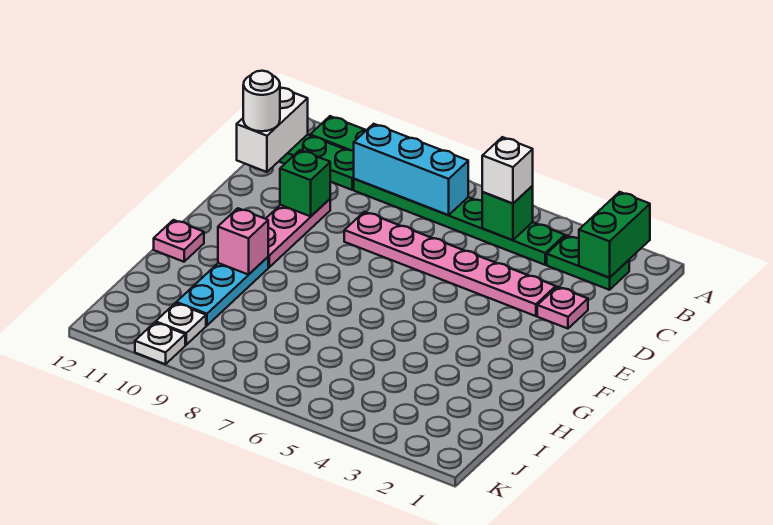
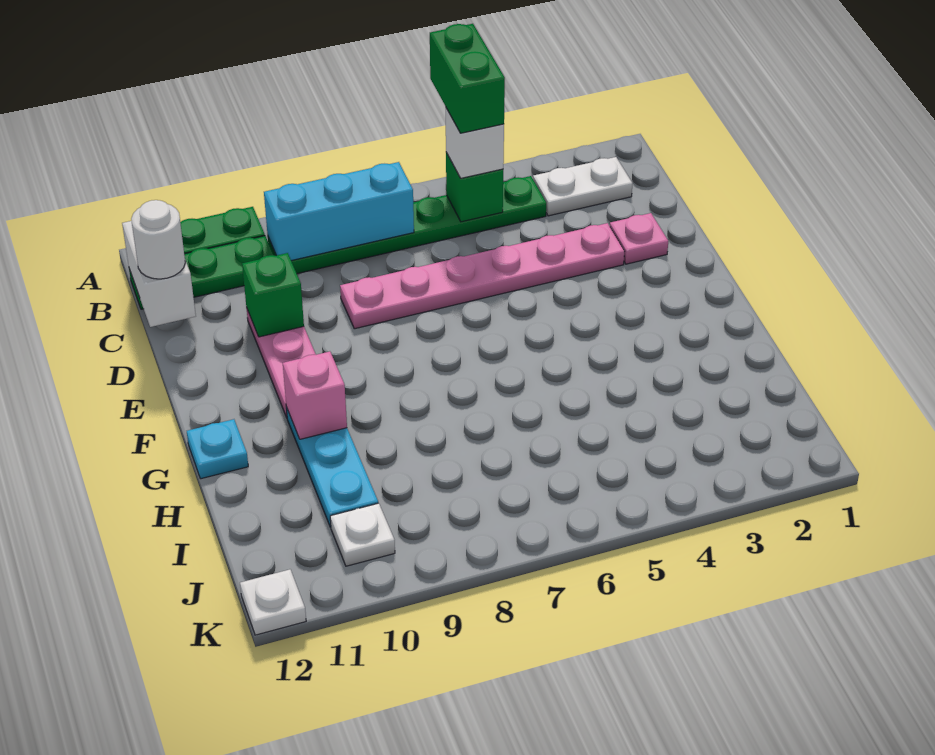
green brick A2:B2 level 2 -> green brick A5:B5 level 4
green plate B2:B3 level 1 -> white plate B2:B3 level 1
pink plate G12 level 1 -> cyan plate G12 level 1
white plate K10 level 1 -> white plate K12 level 1

